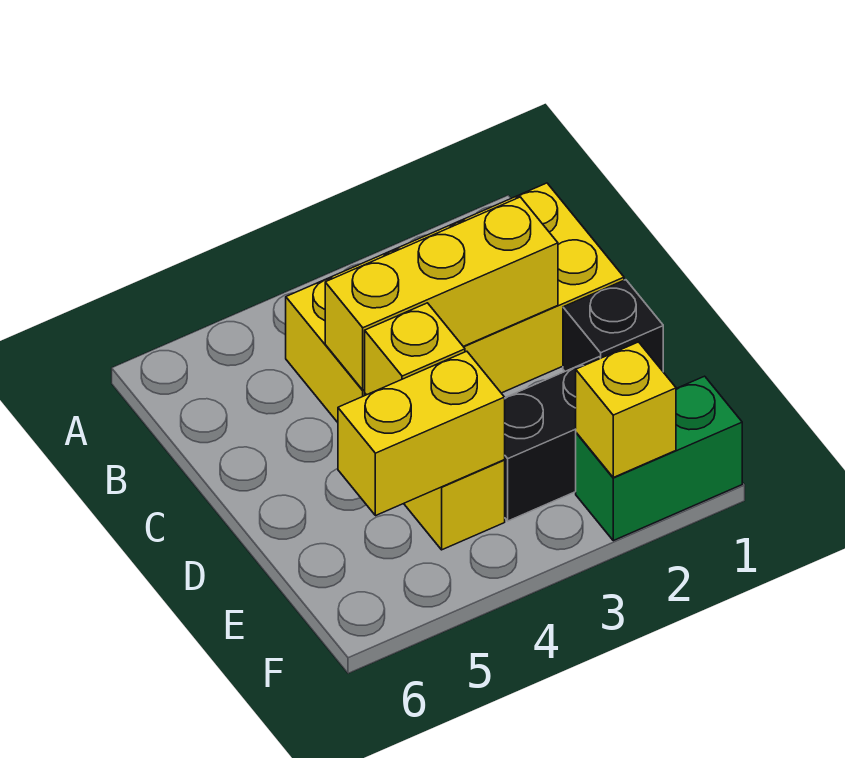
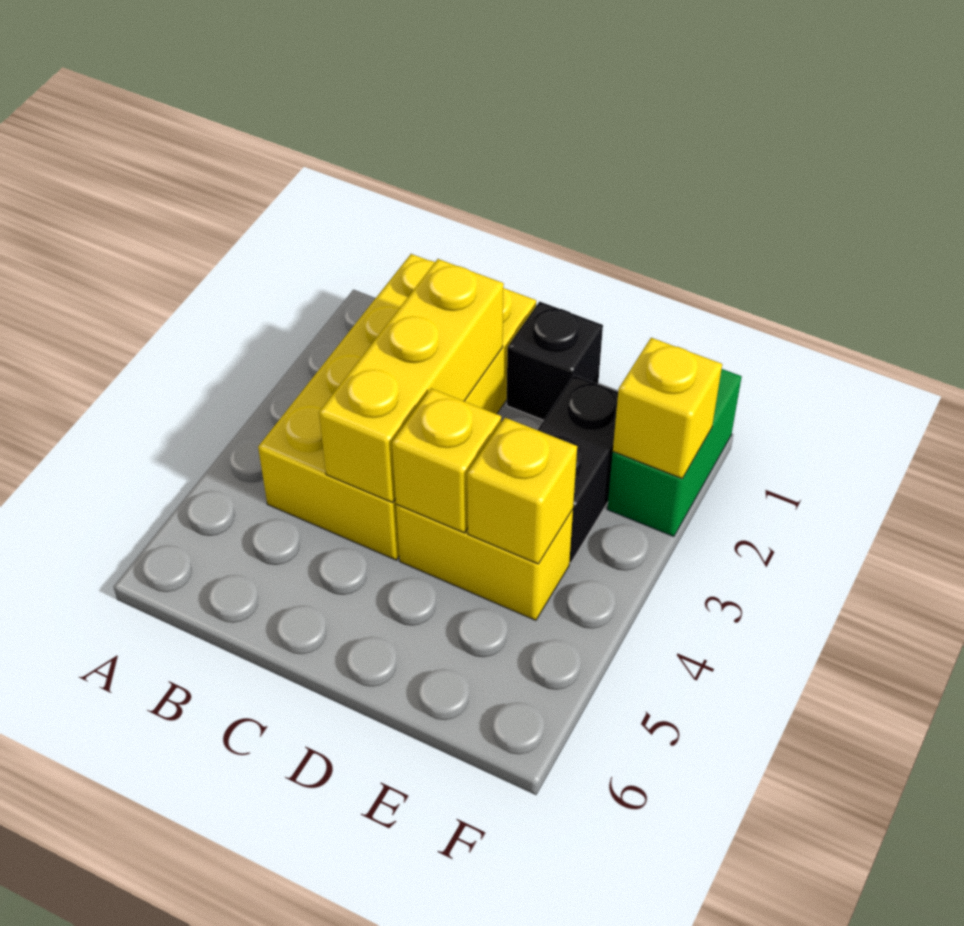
yellow brick E4:E5 level 2 -> yellow brick E4 level 2

